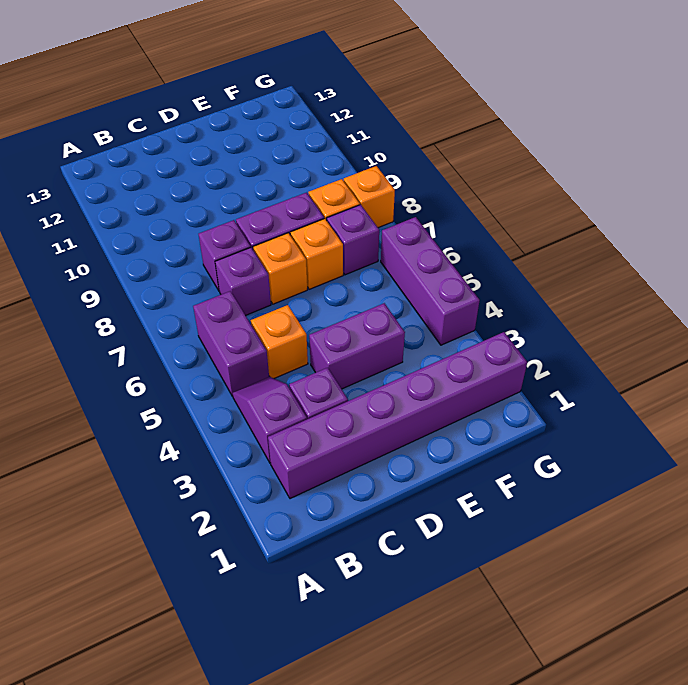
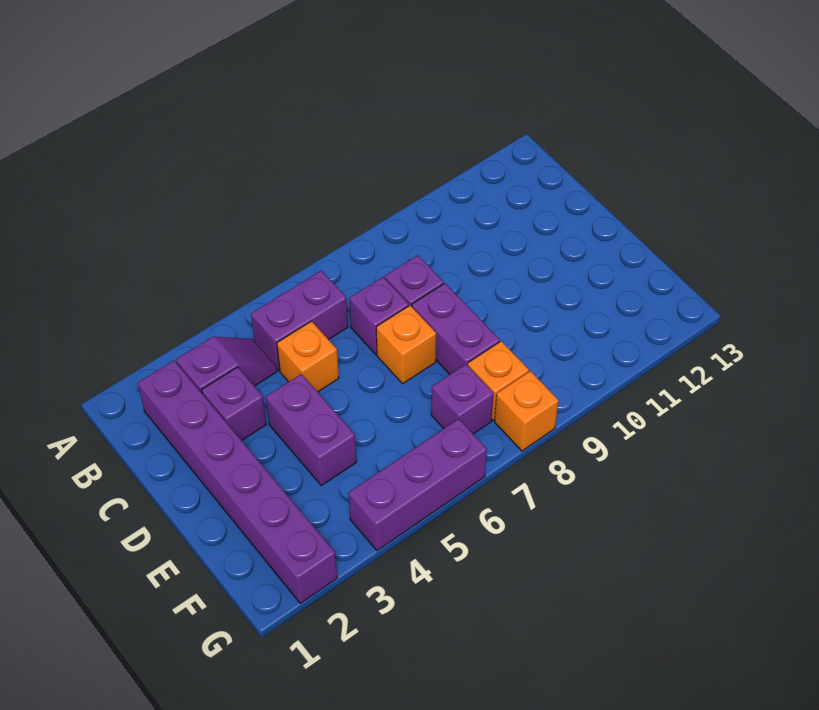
orange brick E7 level 1 -> none

